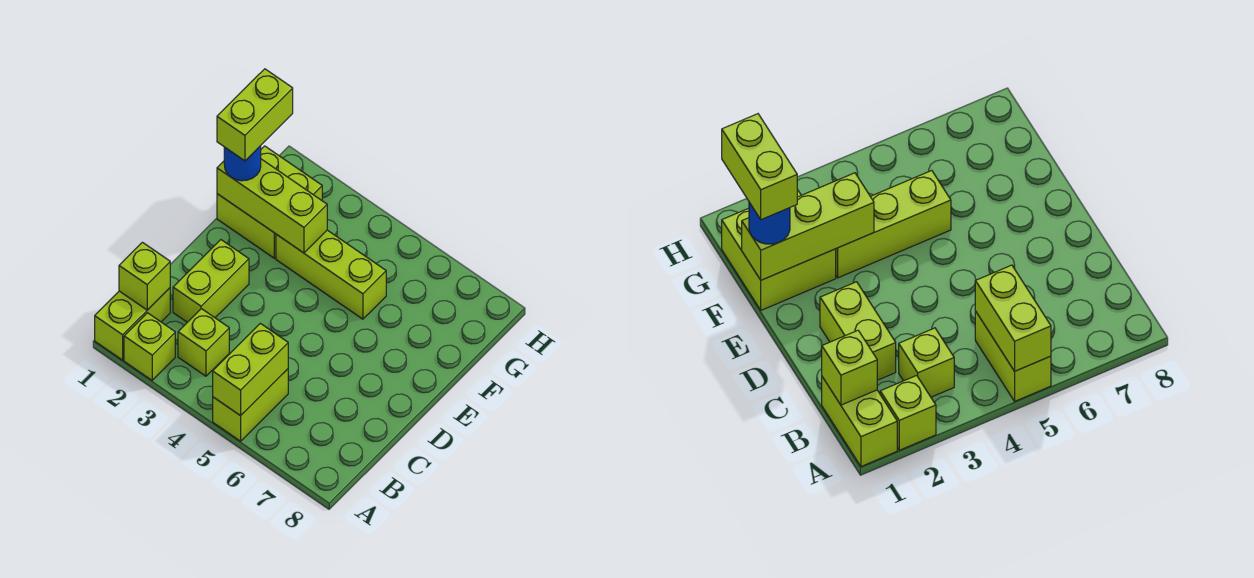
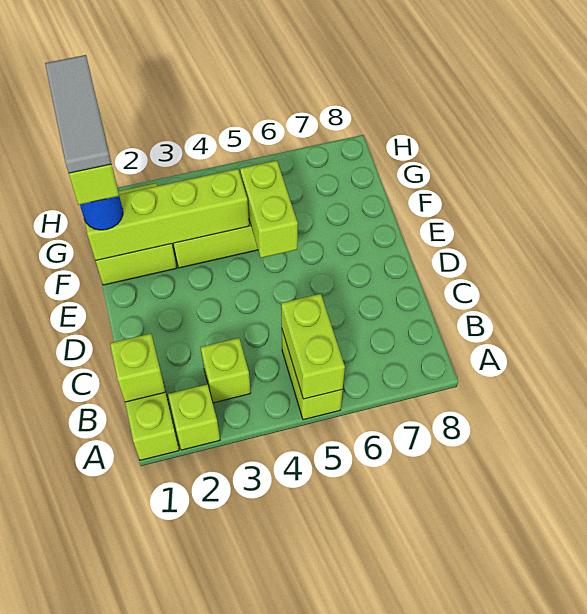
lime brick C2:D2 level 1 -> lime brick E5:F5 level 2
lime brick F1:F3 level 2 -> lime brick F1:F4 level 2
none -> grey tile F1:H1 level 5

